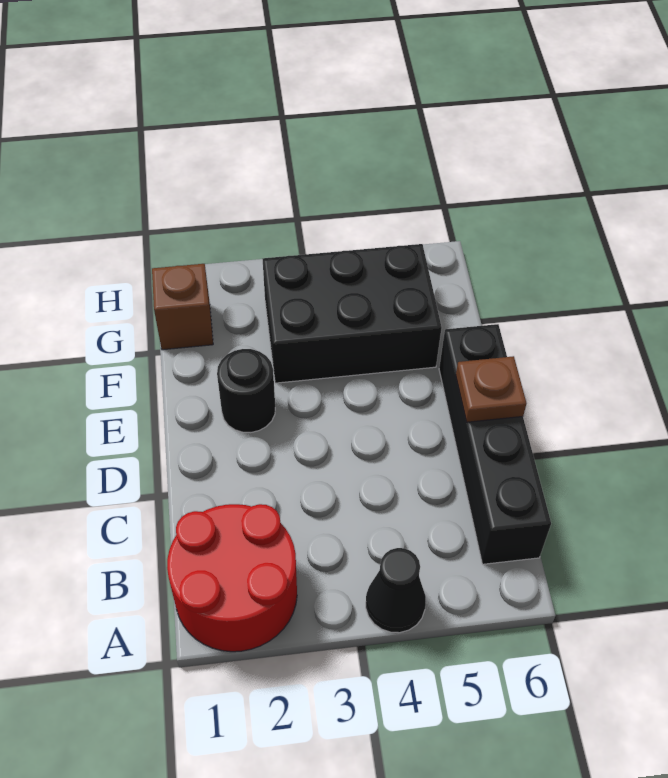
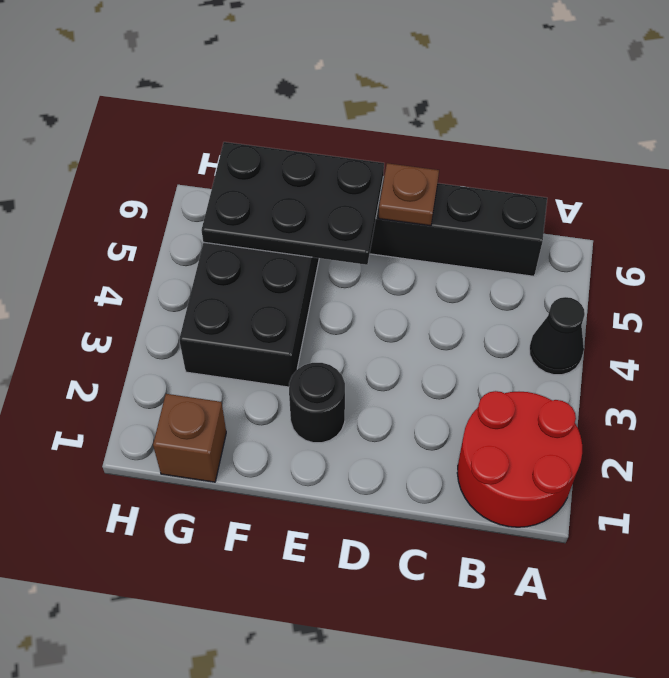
none -> black plate E5:G6 level 2

